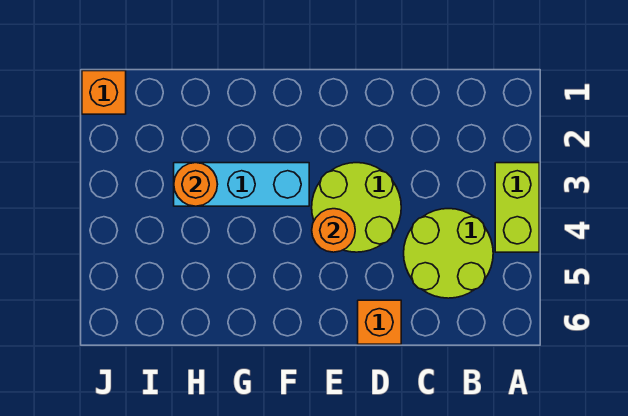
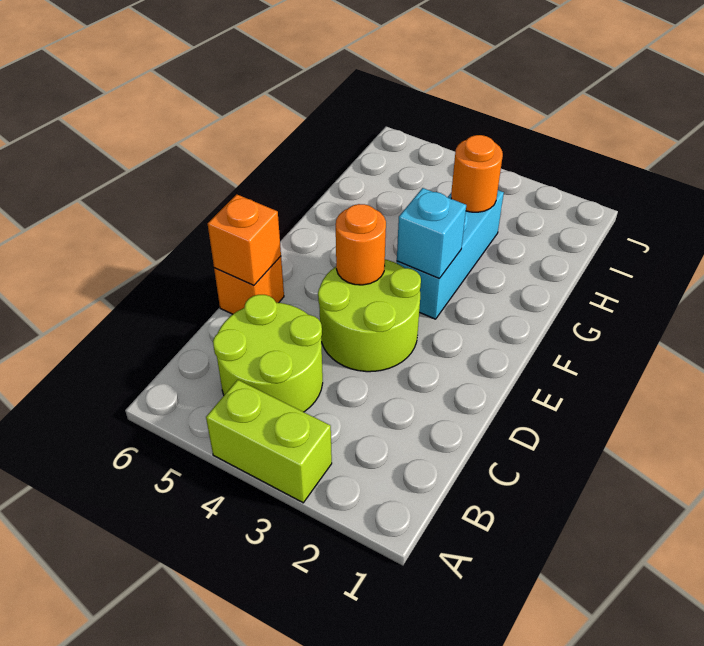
none -> cyan brick F3 level 2
orange brick J1 level 1 -> orange brick D6 level 2

